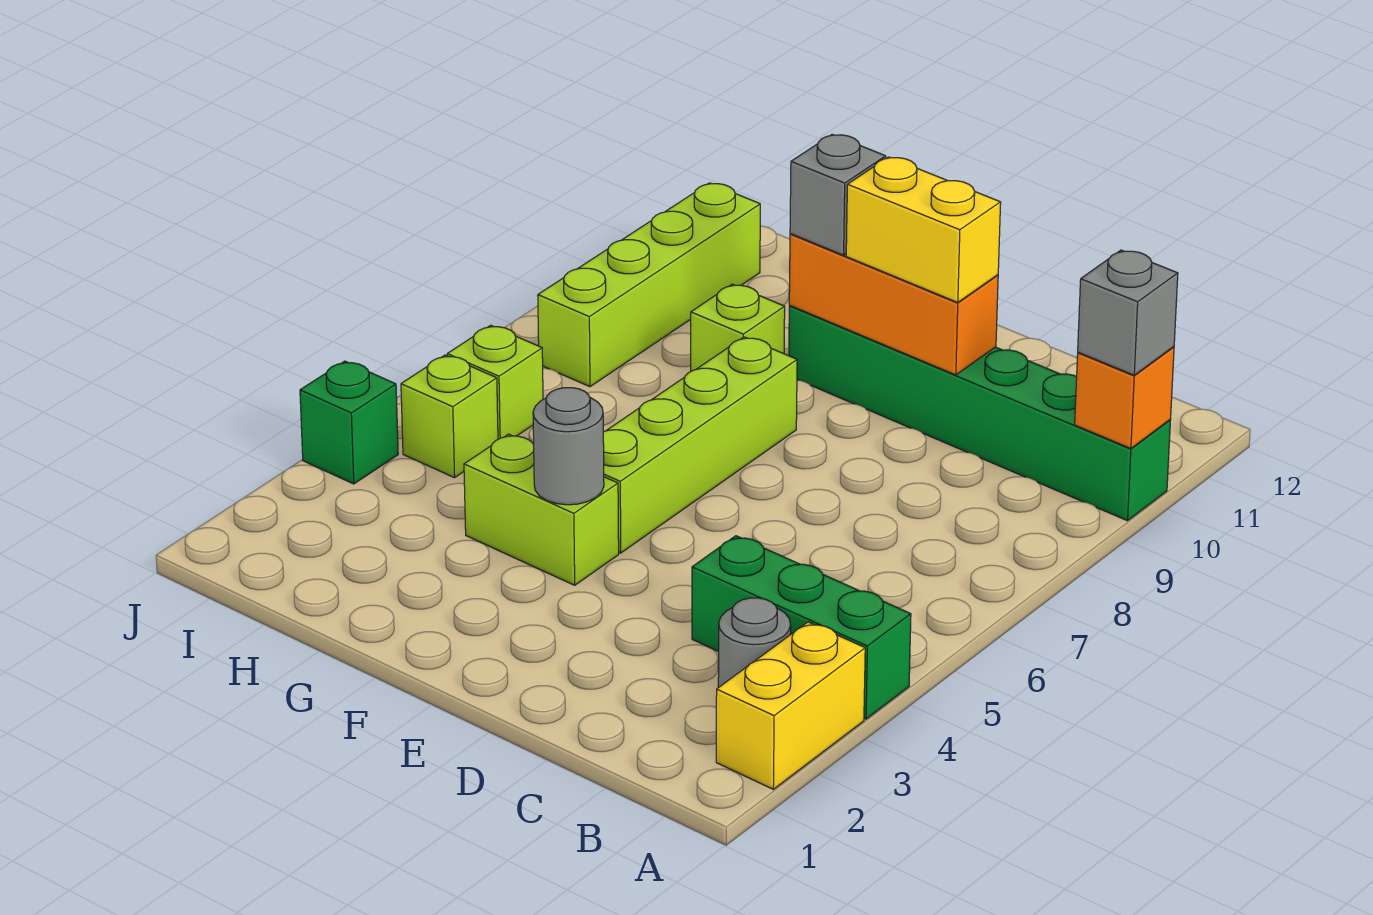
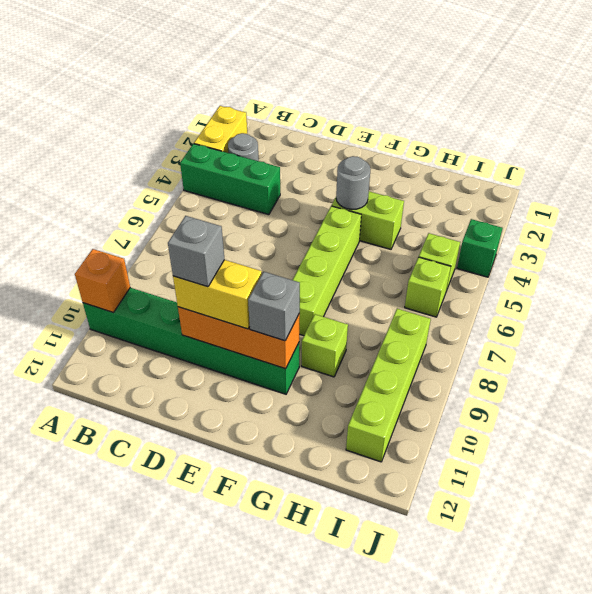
grey brick A10 level 3 -> grey brick D10 level 4

